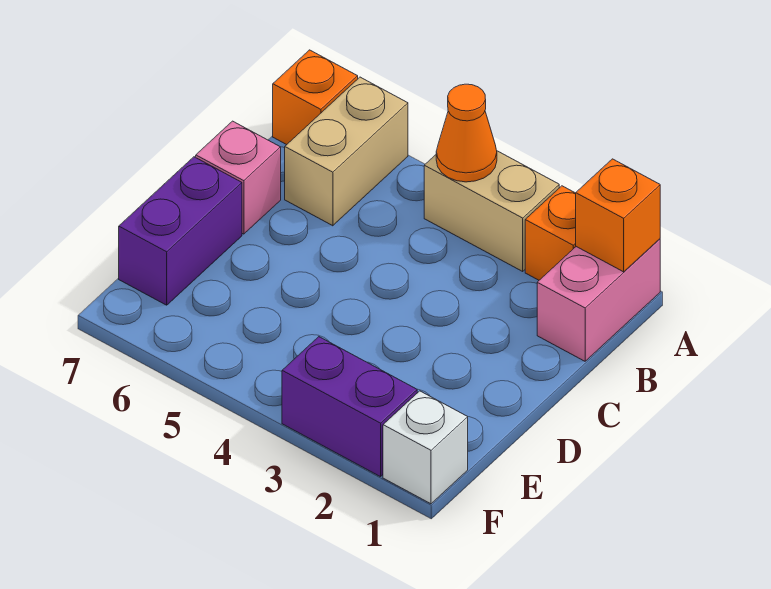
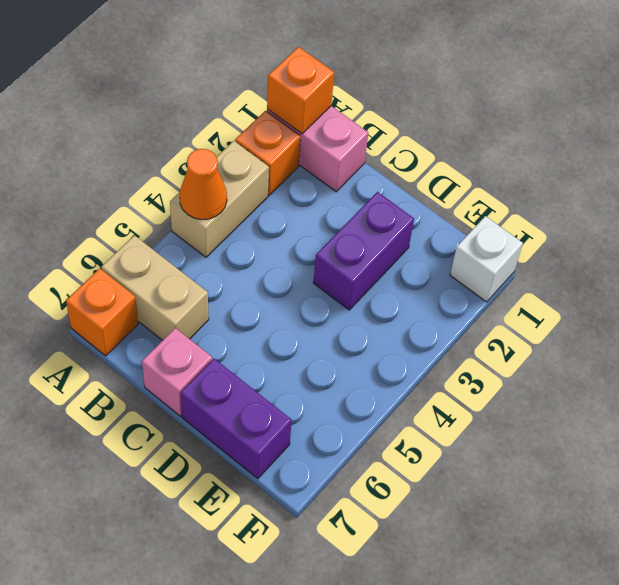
purple brick F2:F3 level 1 -> purple brick D2:D3 level 1

